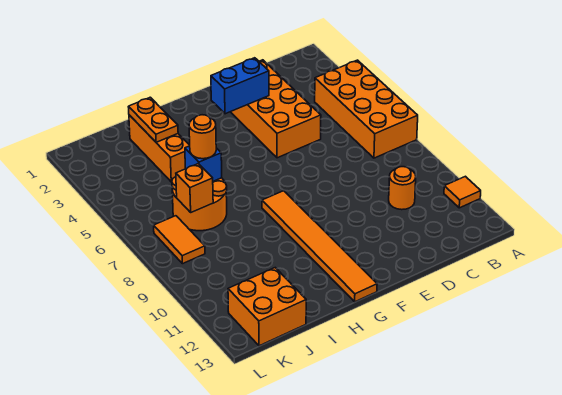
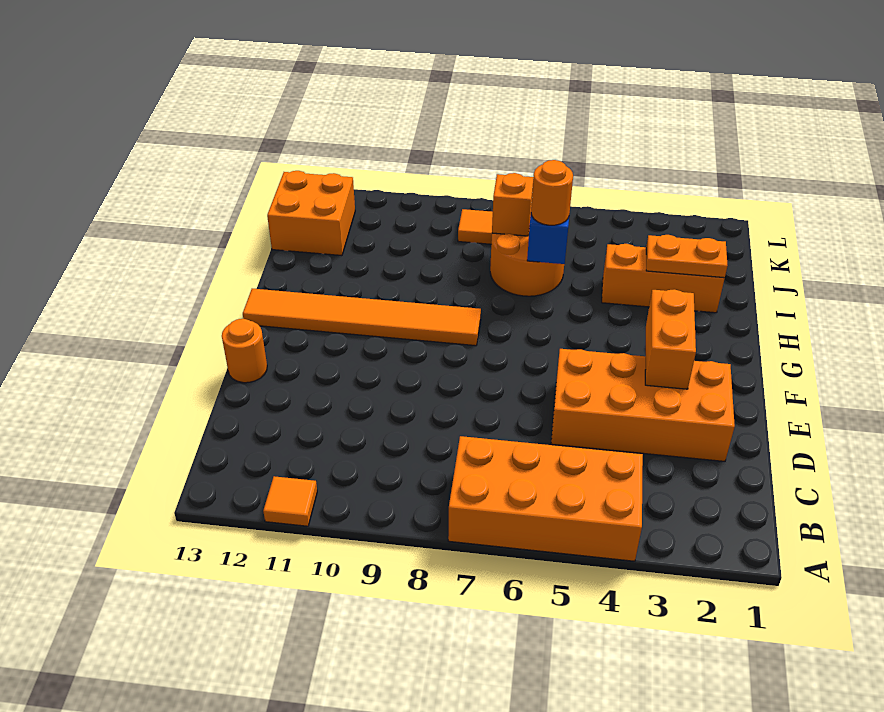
orange round brick C10 level 1 -> orange round brick E13 level 1
blue brick E3:F3 level 2 -> orange brick E3:F3 level 2

